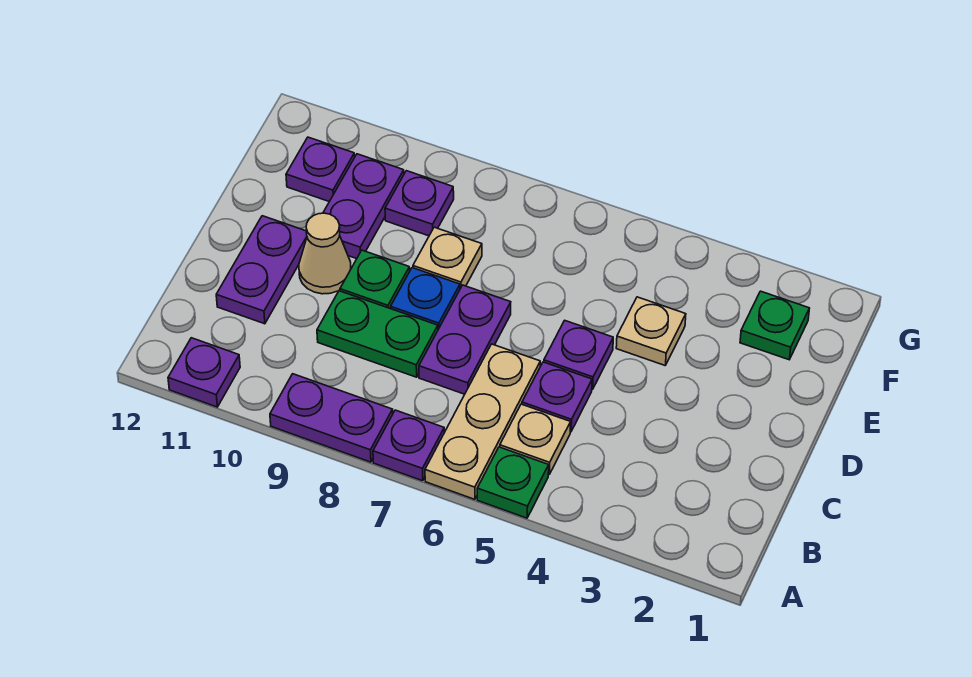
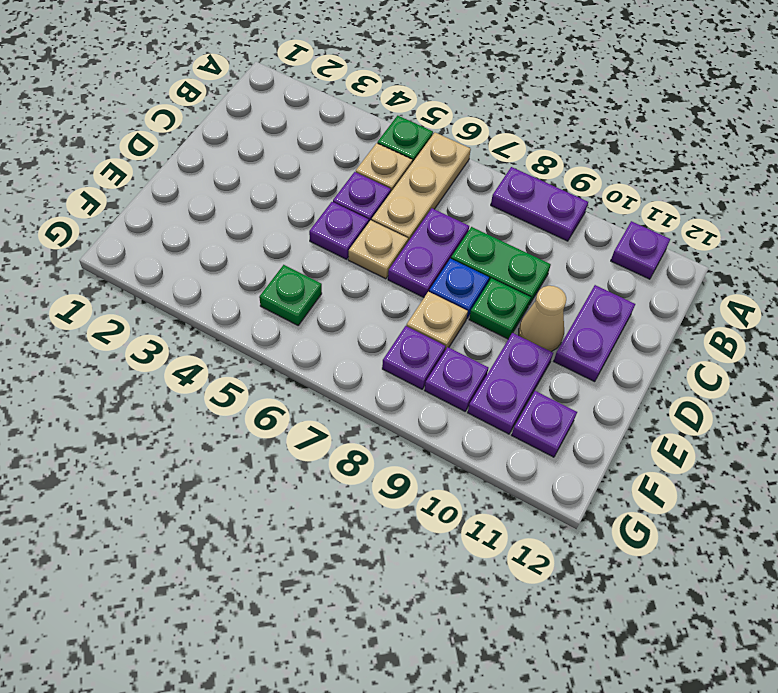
purple plate A7 level 1 -> purple plate F8 level 1
tan plate E4 level 1 -> tan plate D6 level 1
green plate F2 level 1 -> green plate F5 level 1

